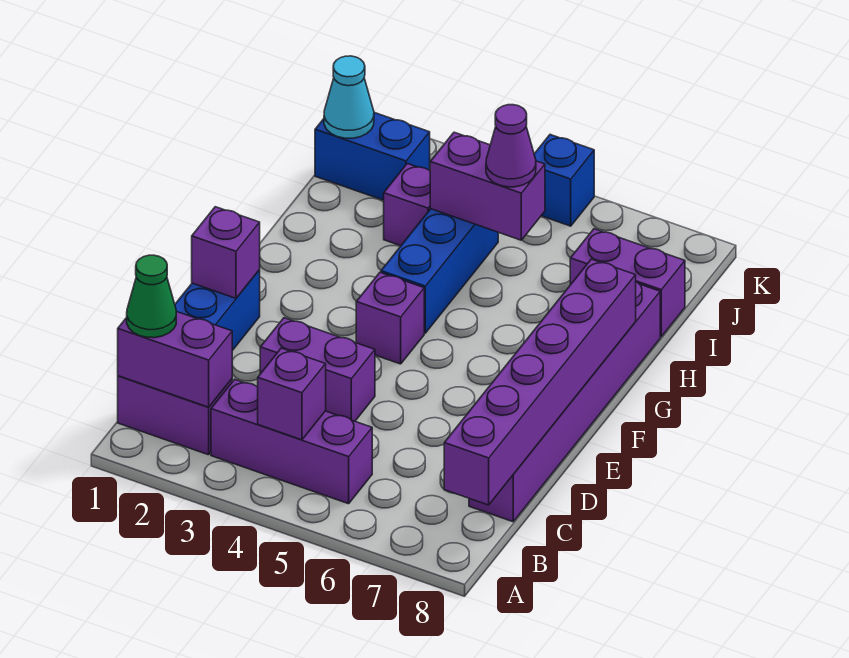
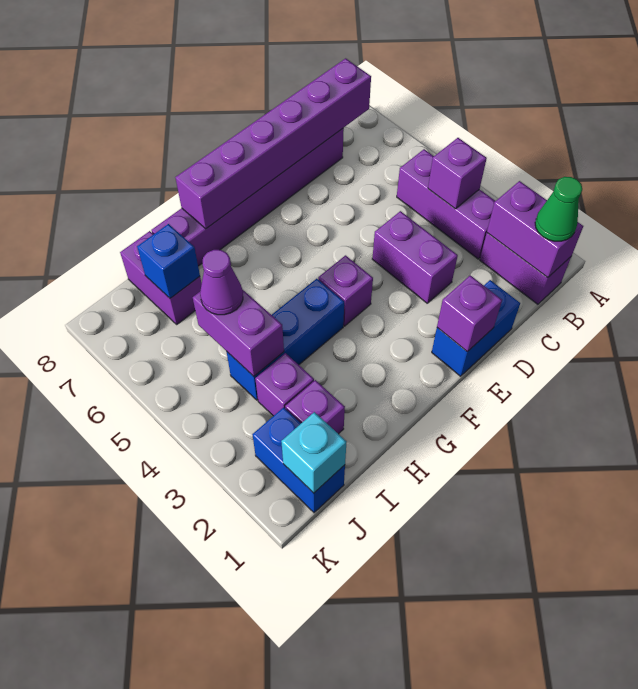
none -> purple brick I2 level 1
cyan cone J1 level 2 -> cyan brick J1 level 2
blue brick K5 level 1 -> blue brick I7 level 2

